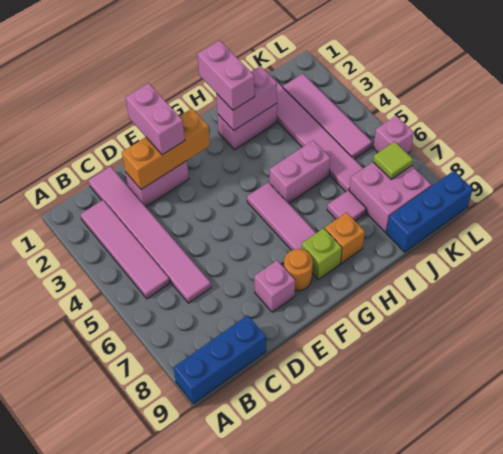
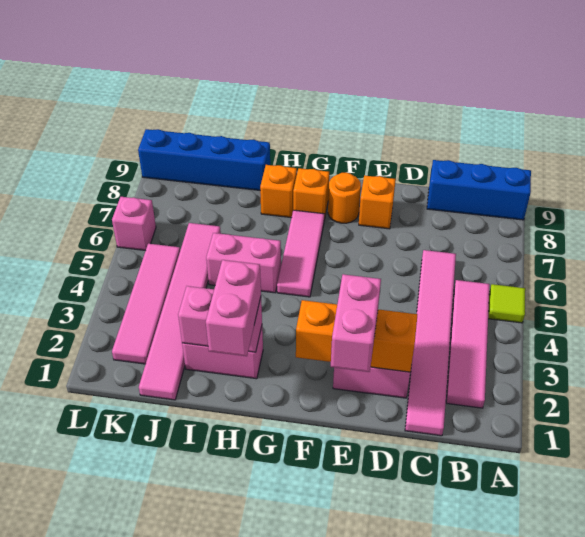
pink brick E8 level 1 -> orange brick E8 level 1
lime brick G8 level 1 -> orange brick G8 level 1
pink tile I7 level 1 -> none
pink brick J7:K8 level 1 -> none
blue brick J9:L9 level 1 -> blue brick I9:L9 level 1
lime tile K7 level 2 -> lime tile A5 level 1

